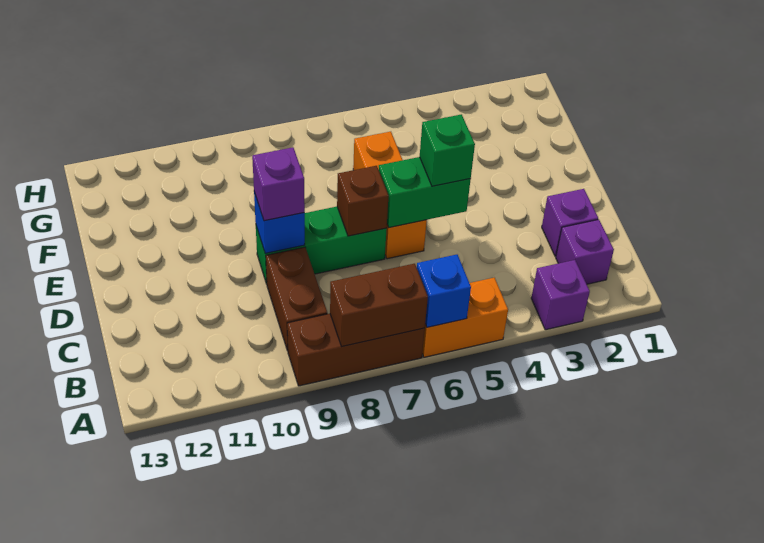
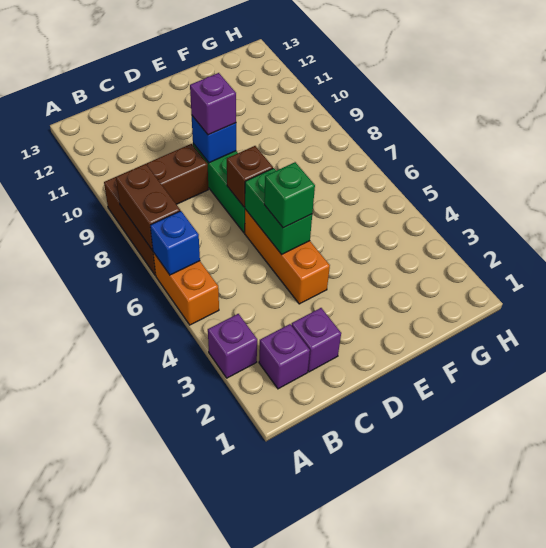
orange brick D6:F6 level 1 -> orange brick D4:D6 level 1

